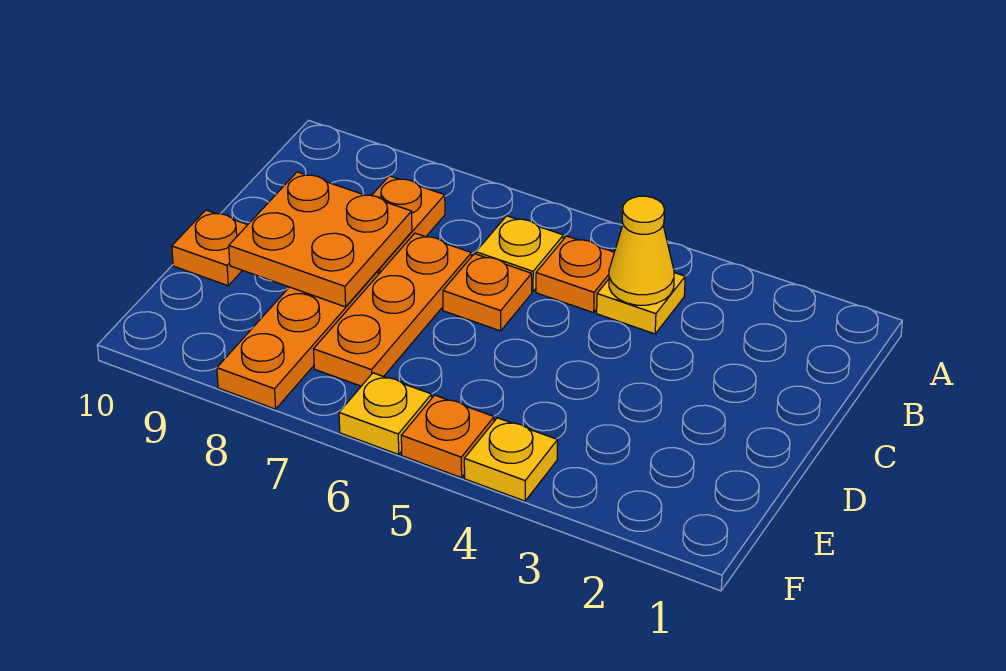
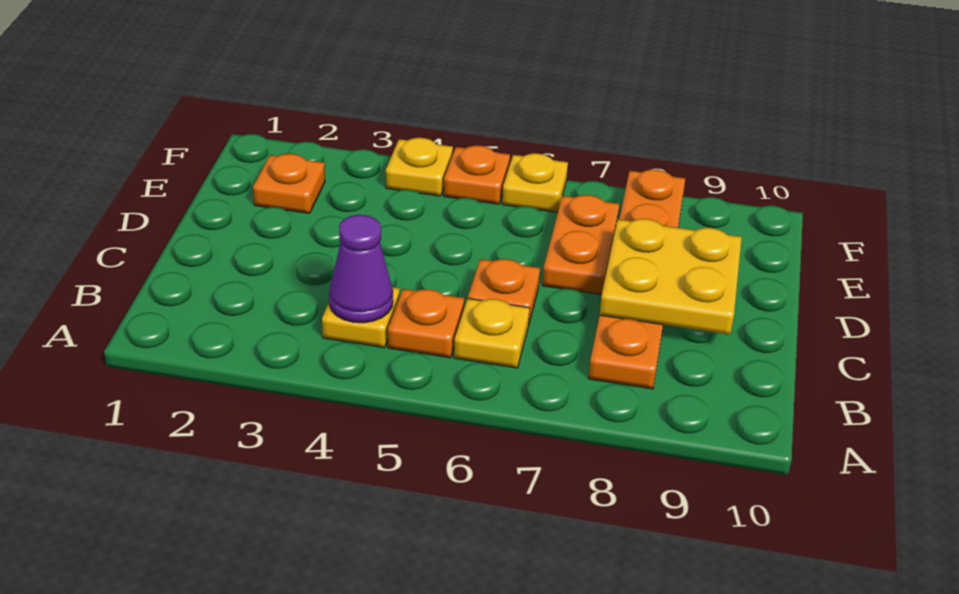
yellow cone B4 level 2 -> purple cone B4 level 2
orange plate C7:E7 level 1 -> orange plate D7:E7 level 1
orange plate C8:D9 level 2 -> yellow plate C8:D9 level 2
orange plate D10 level 1 -> orange plate E2 level 1

